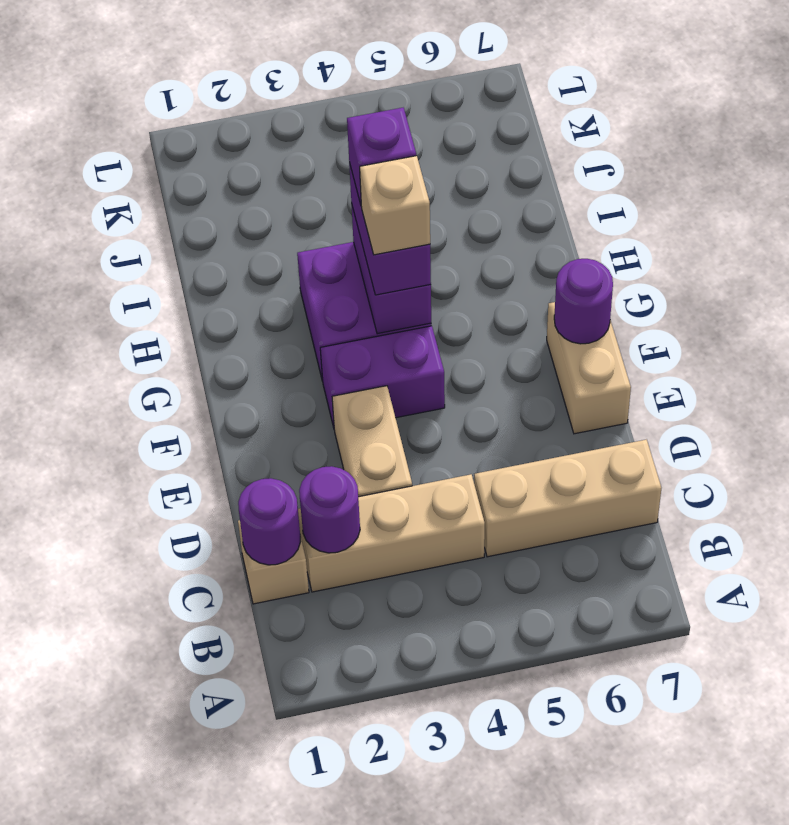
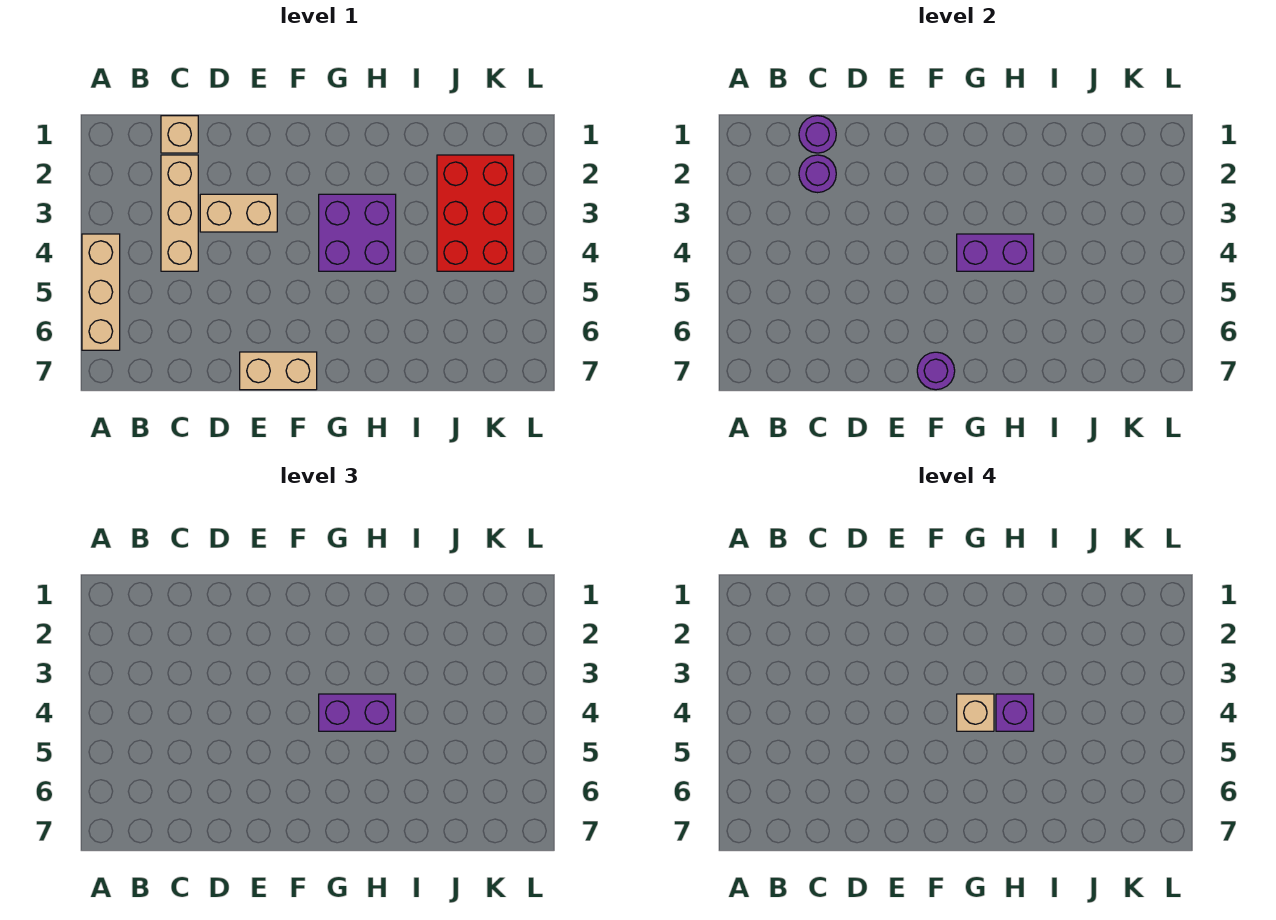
tan brick C5:C7 level 1 -> tan brick A4:A6 level 1
purple brick F3:F4 level 1 -> none
none -> red brick J2:K4 level 1

